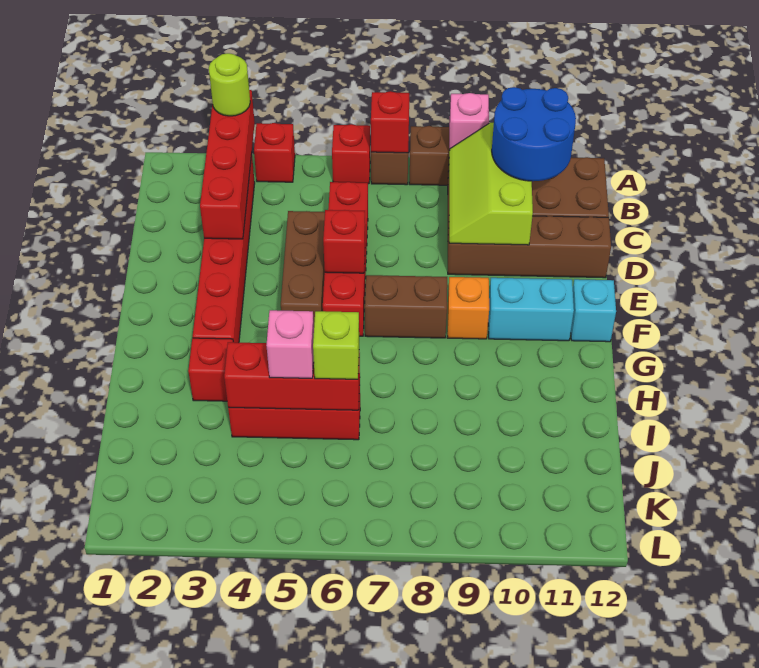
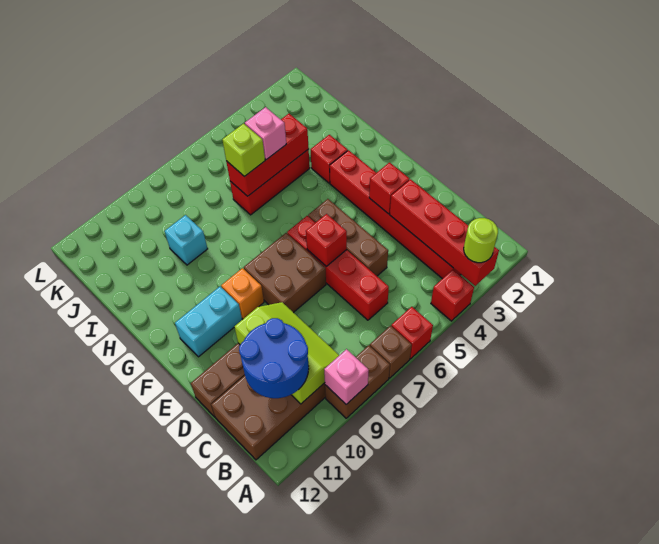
red brick A7 level 2 -> red brick E3 level 2
brown brick F7:F8 level 1 -> brown brick E7:F8 level 1
cyan brick F12 level 1 -> cyan brick I9 level 1

